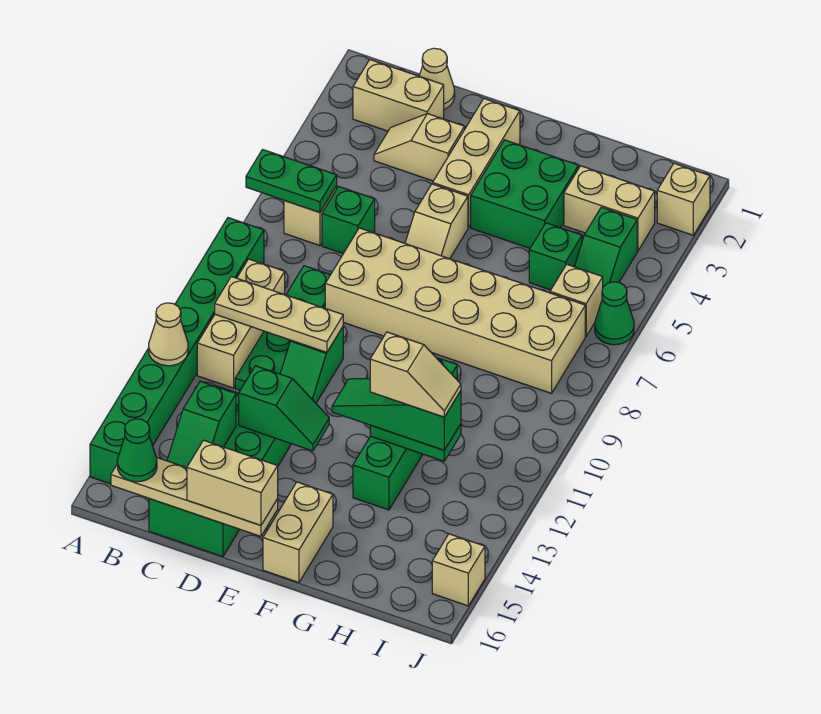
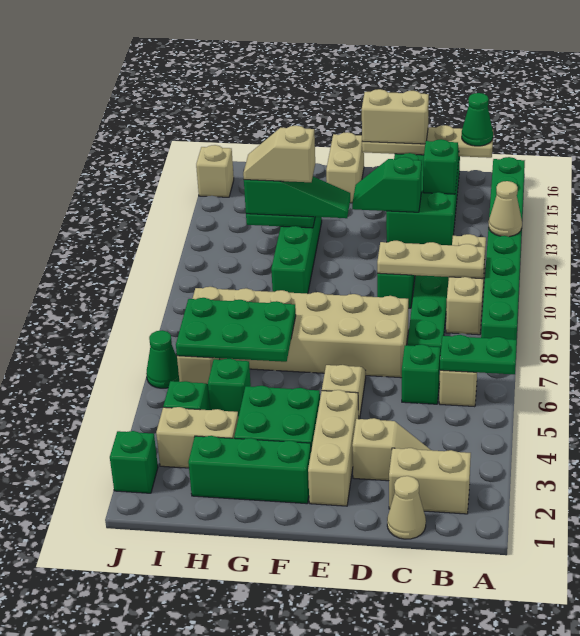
none -> green brick F2:H2 level 1
none -> green plate G6:I7 level 2
tan brick J2 level 1 -> green brick J2 level 1

